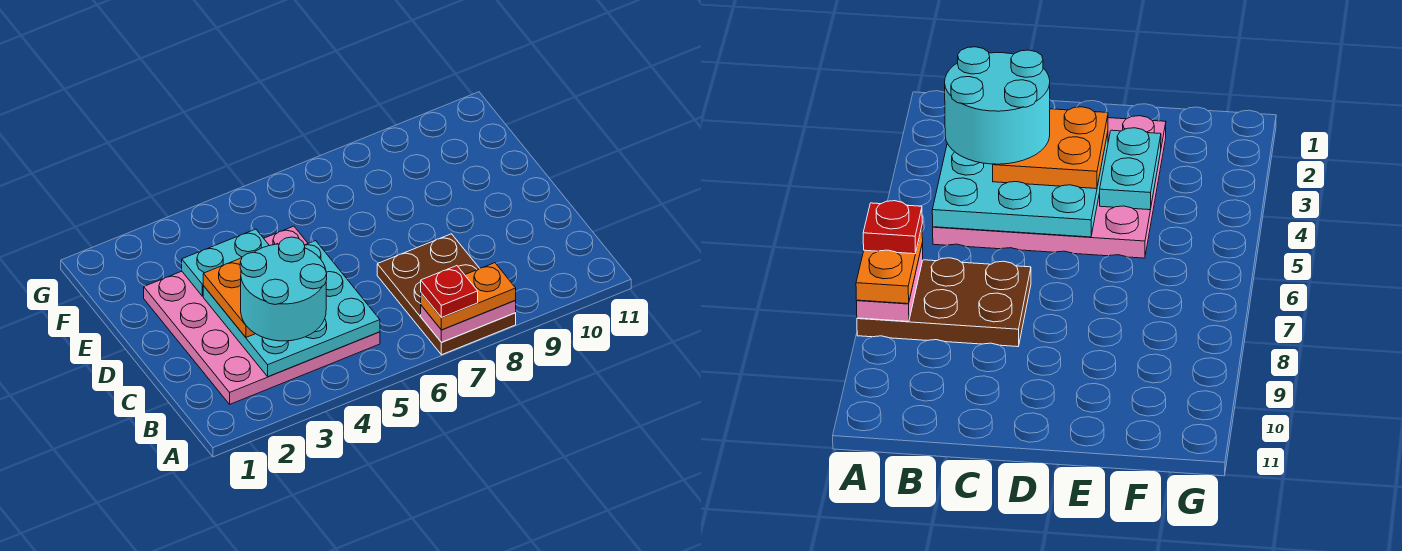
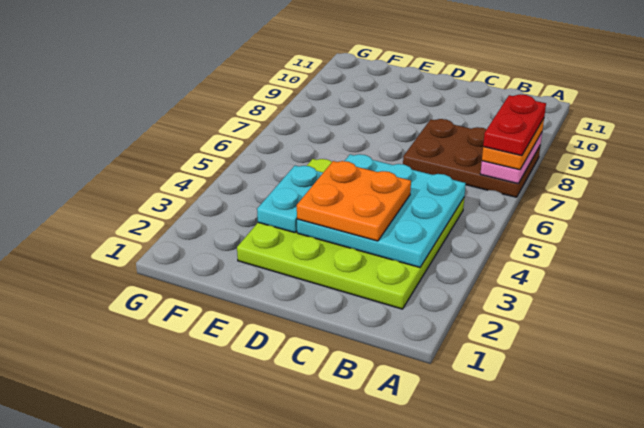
red plate A7 level 4 -> red plate A7:A8 level 4
pink plate B2:E5 level 1 -> lime plate B2:E5 level 1
cyan round brick B3:C4 level 4 -> none

